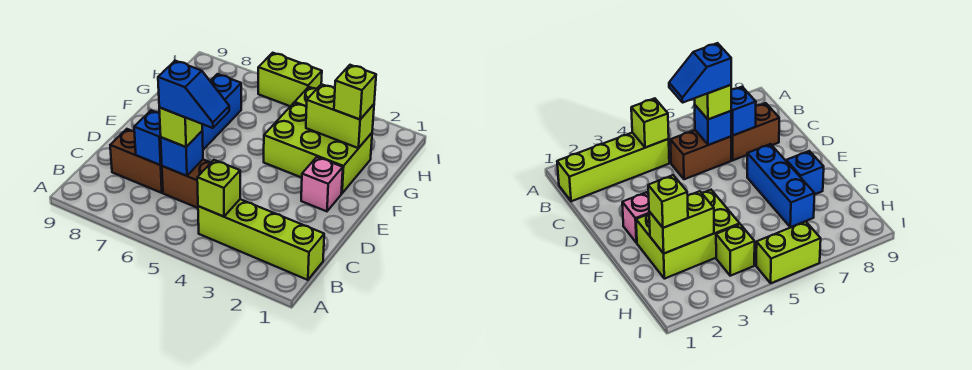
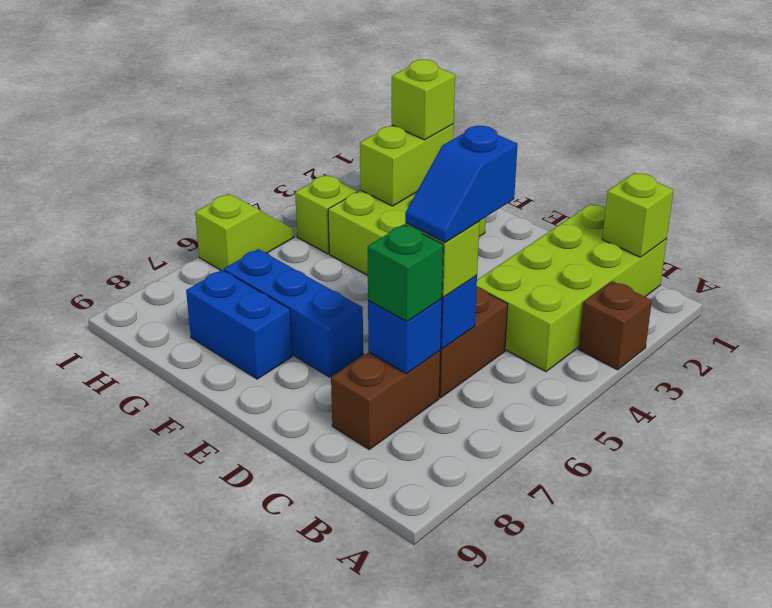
none -> brown brick A3 level 1
lime brick B1:B4 level 1 -> lime brick B1:C4 level 1
lime brick B4 level 2 -> lime brick B1 level 2
blue slope C5:C6 level 4 top 6 -> blue slope C5:C6 level 4 top 5
none -> green brick C7 level 3
pink brick E2 level 1 -> none
blue brick F8 level 1 -> blue brick F8:G8 level 1
lime brick I5:I6 level 1 -> lime slope I5:I6 level 1 top 6

